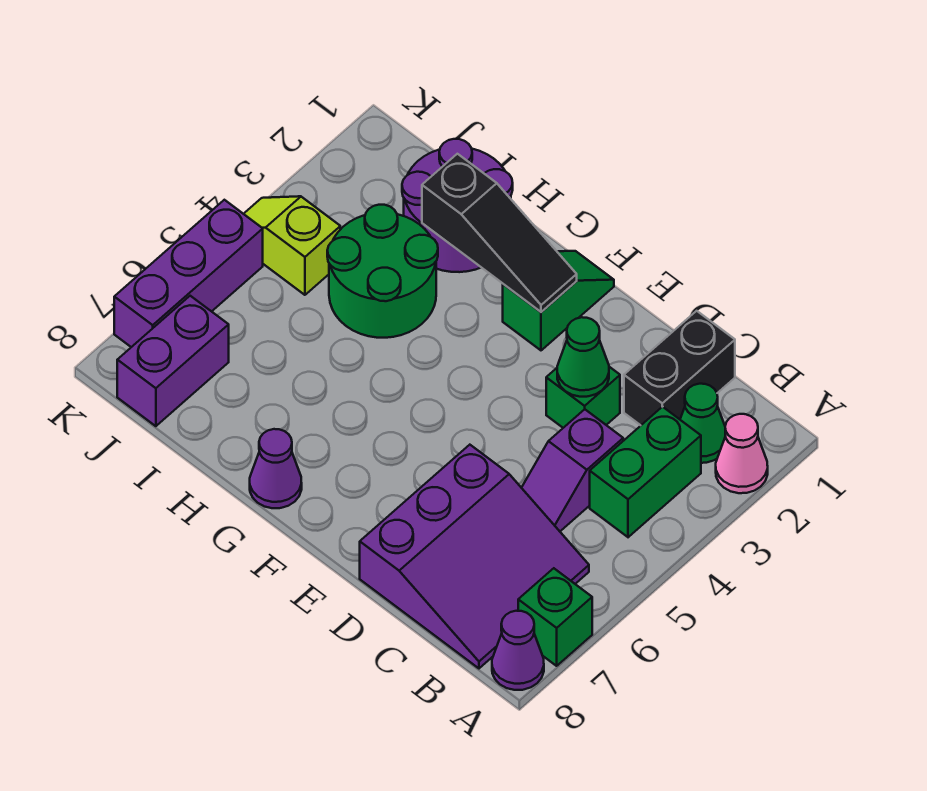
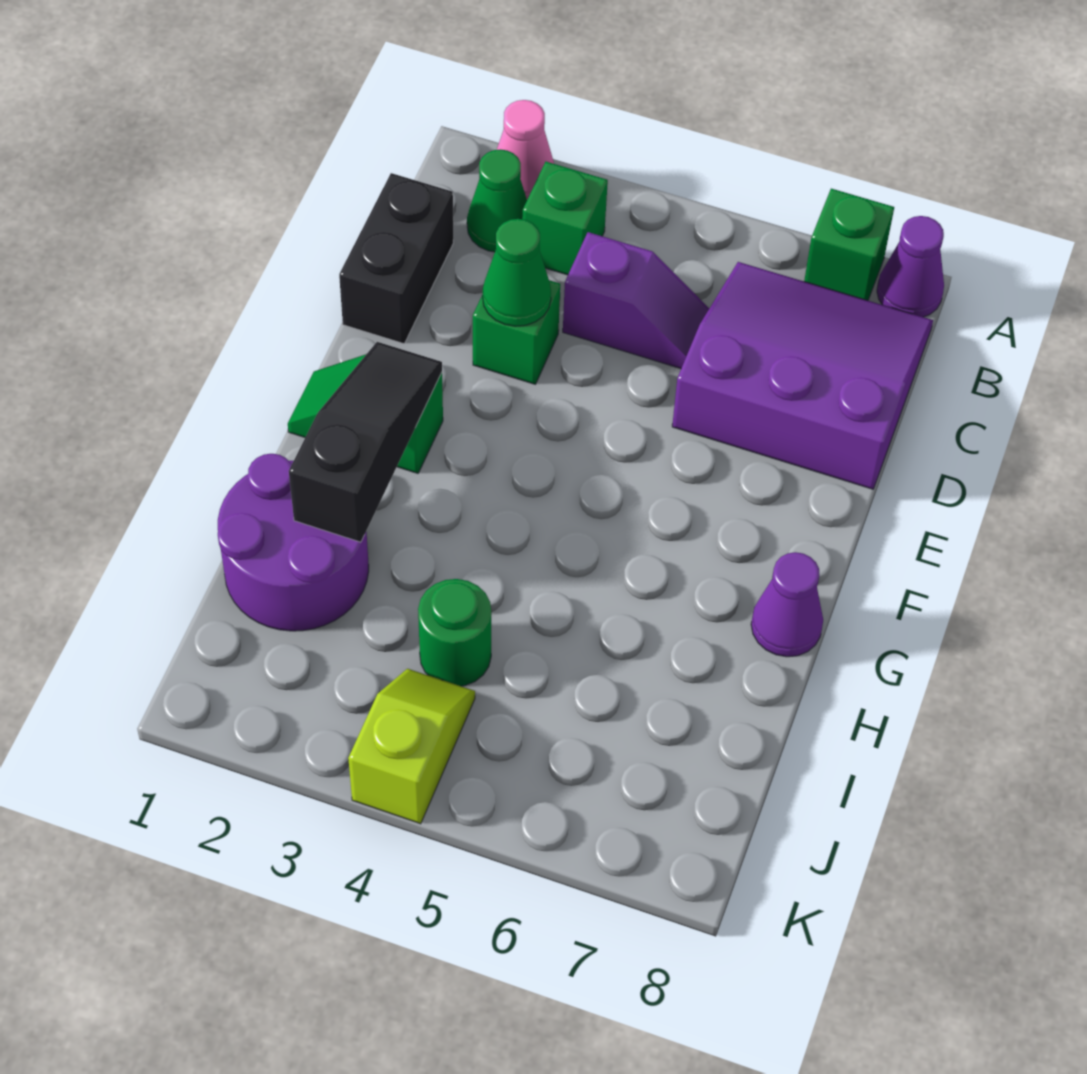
green brick B3:B4 level 1 -> green brick B3 level 1
black brick C1:C2 level 1 -> black brick C1:D1 level 1
green round brick H3:I4 level 1 -> green round brick I4 level 1
lime slope J4:K4 level 1 top J -> lime slope J4:K4 level 1 top K
purple brick J7:J8 level 1 -> none
purple brick K5:K7 level 1 -> none

